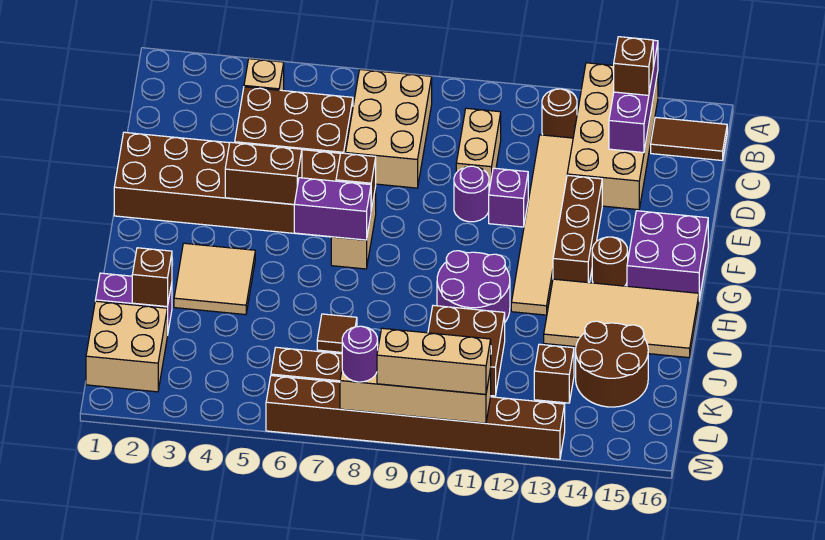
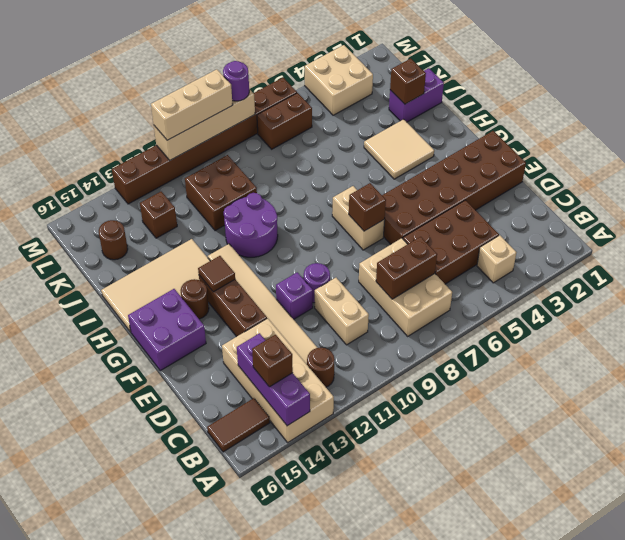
brown brick F4:F5 level 2 -> brown brick C7:C8 level 2
purple brick G6:G7 level 2 -> none
brown tile J7 level 1 -> brown tile G13 level 2
brown round brick J14:K15 level 1 -> brown round brick K15 level 1
tan brick K1:L2 level 1 -> tan brick L3:M4 level 1

